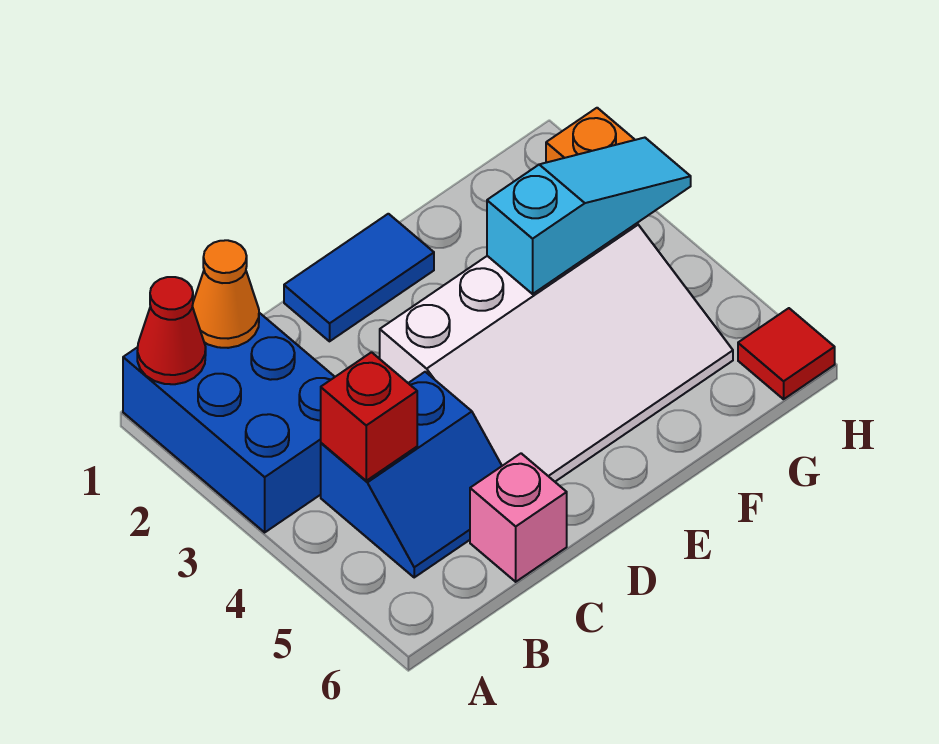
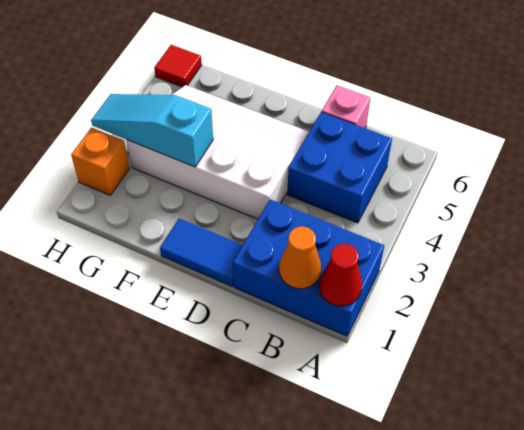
blue brick A1:B3 level 1 -> blue brick A1:C2 level 1
blue slope B4:C5 level 1 top 4 -> blue brick B4:C5 level 1
red brick B4 level 2 -> none

